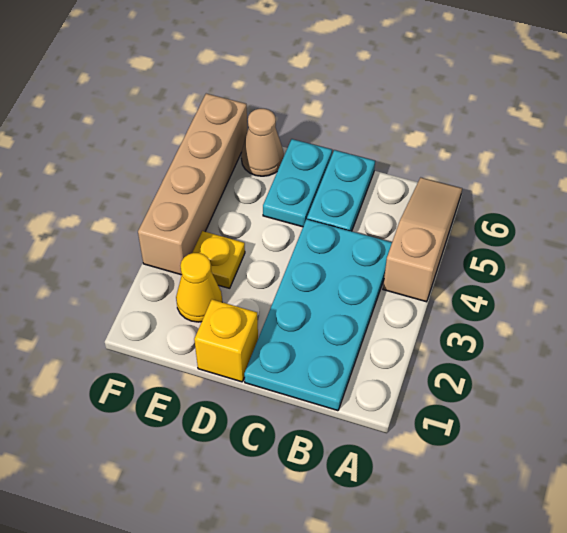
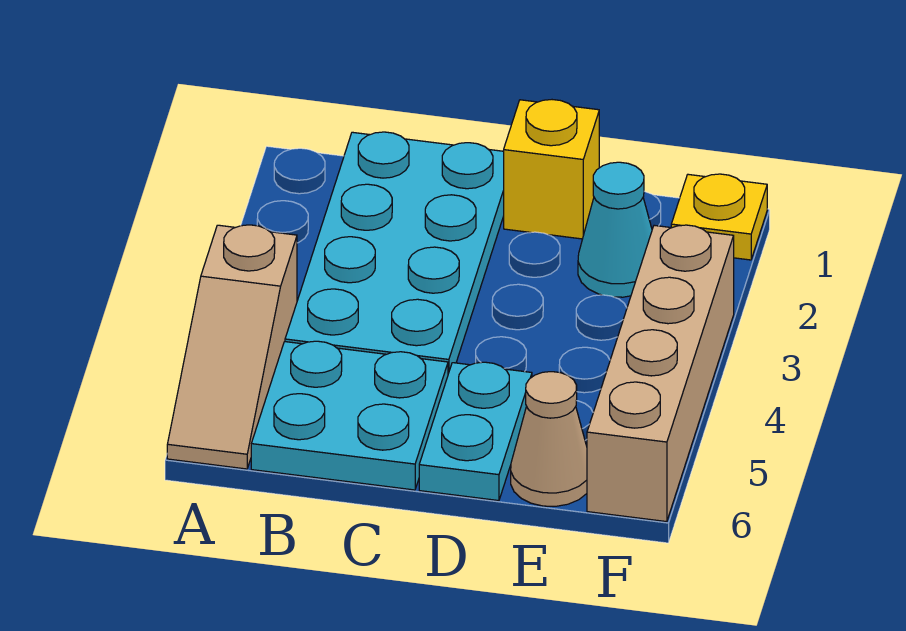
cyan plate C5:C6 level 1 -> cyan plate B5:C6 level 1
yellow cone E2 level 1 -> cyan cone E2 level 1
yellow plate E3 level 1 -> yellow plate F1 level 1

